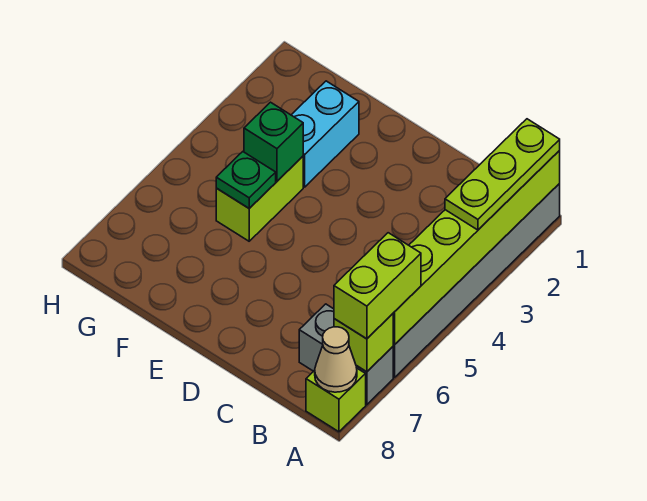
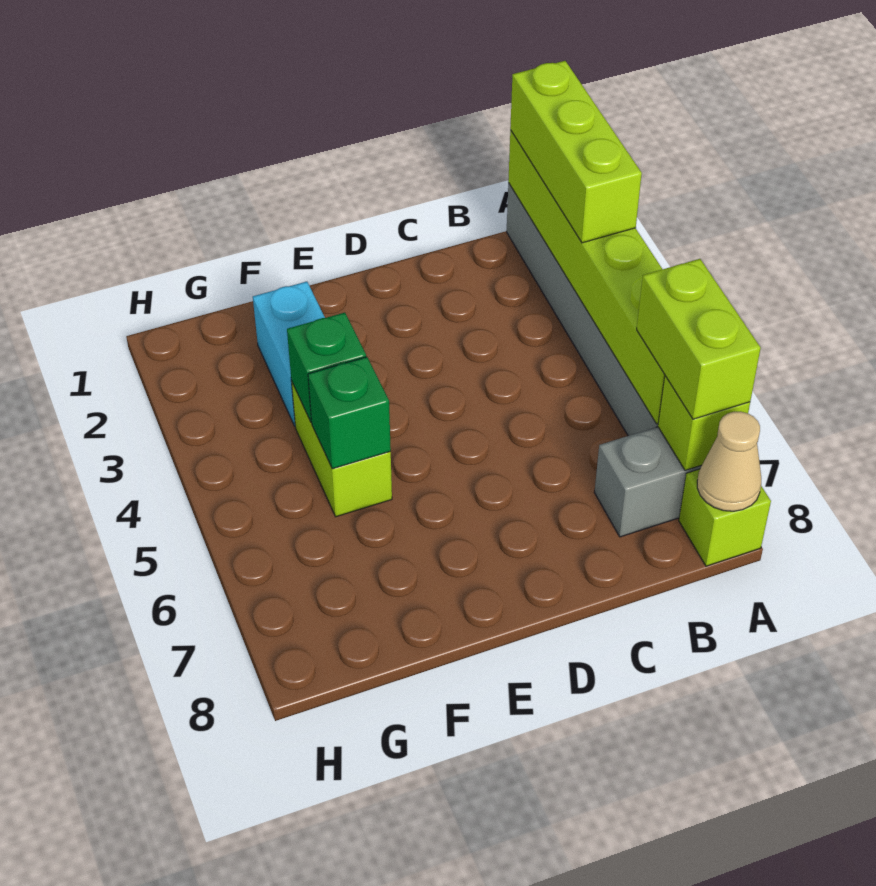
lime plate A1:A3 level 3 -> lime brick A1:A3 level 3
green plate F5 level 2 -> green brick F5 level 2

